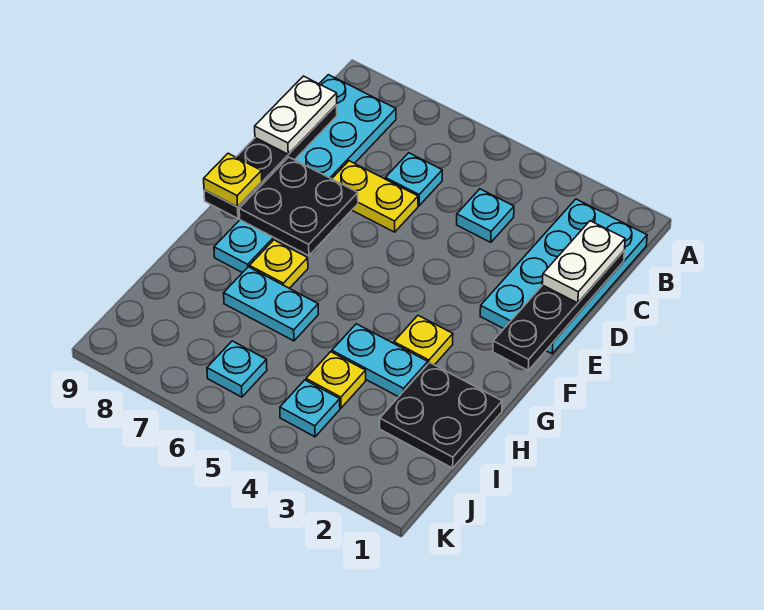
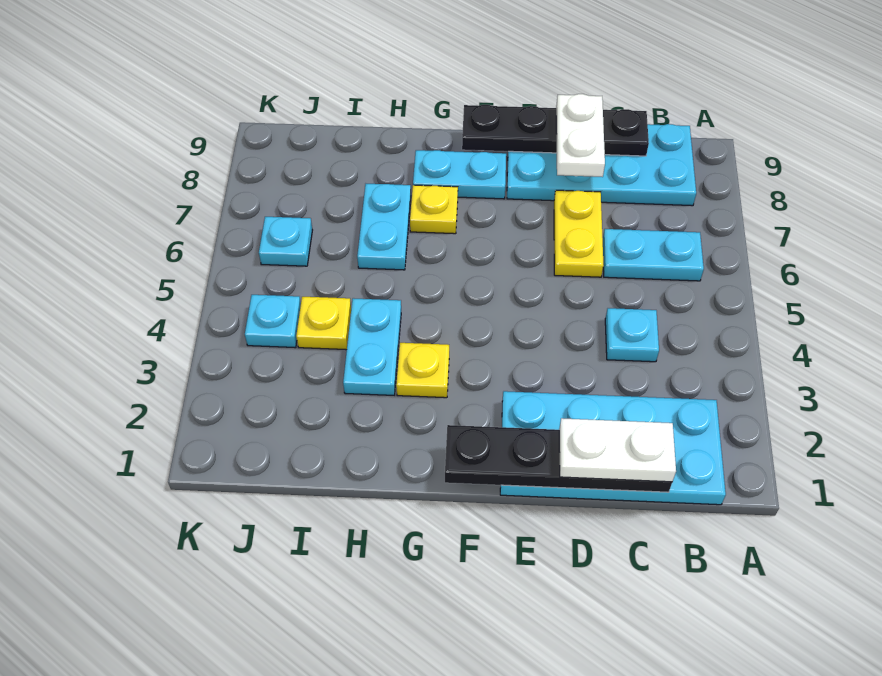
cyan plate C6 level 1 -> cyan plate B6:C6 level 1
white plate C9:D9 level 3 -> white plate D8:D9 level 3
black plate E7:F8 level 2 -> none
yellow plate F9 level 3 -> none
black plate H1:I2 level 1 -> none

